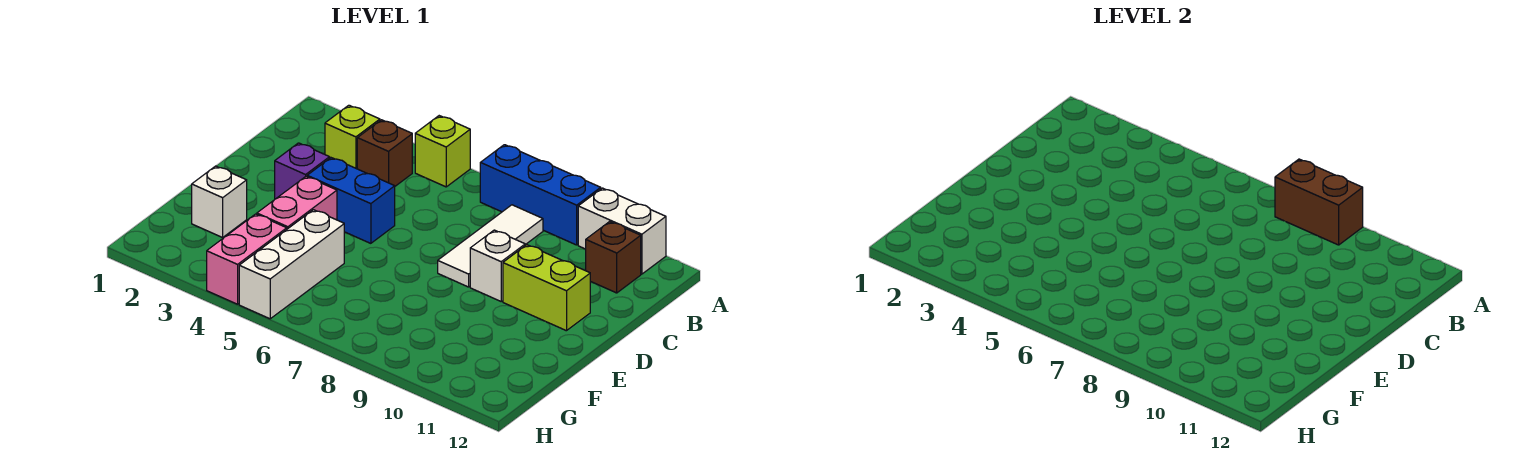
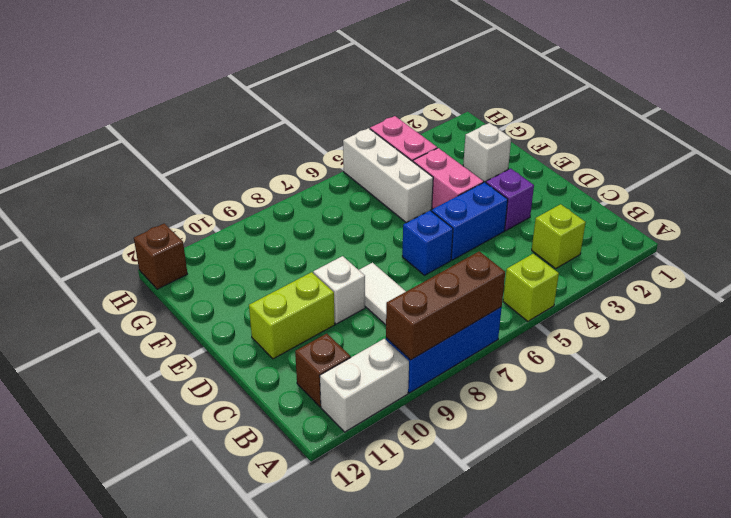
brown brick A8:A9 level 2 -> brown brick A7:A9 level 2
brown brick B4 level 1 -> brown brick H12 level 1
none -> blue brick D6 level 1

